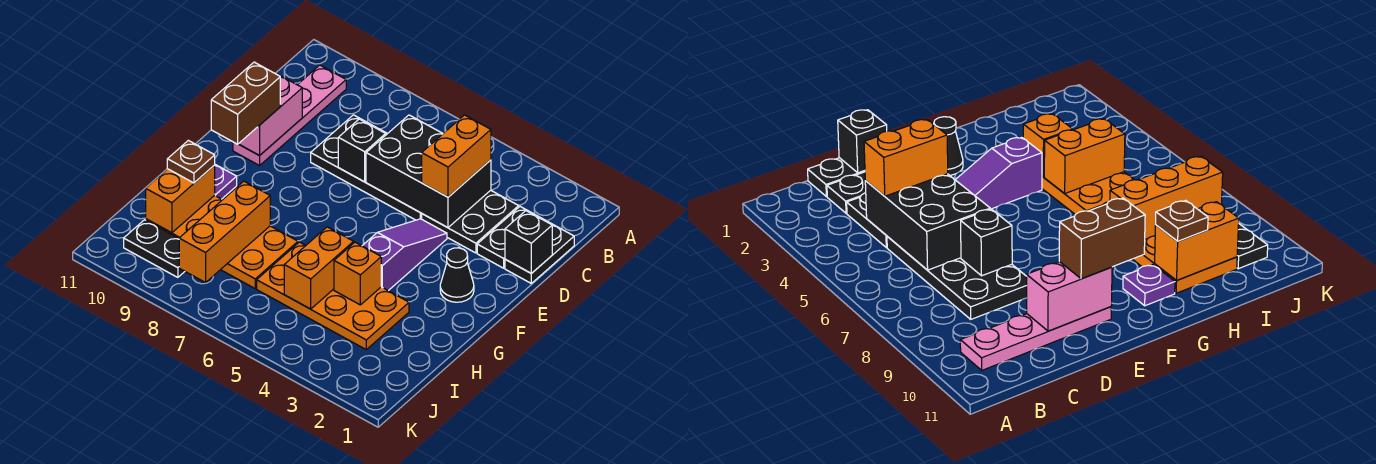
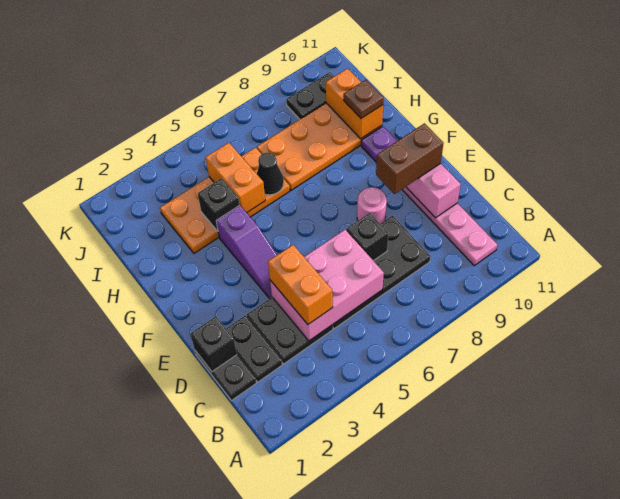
black brick C4:D6 level 2 -> pink brick C4:D6 level 2
none -> pink round brick E8 level 1
brown brick E10:F10 level 3 -> brown brick E9:E10 level 3
black cone F2 level 1 -> black cone H6 level 2
orange brick H4 level 2 -> black brick H4 level 2
orange brick H8:J8 level 2 -> none

